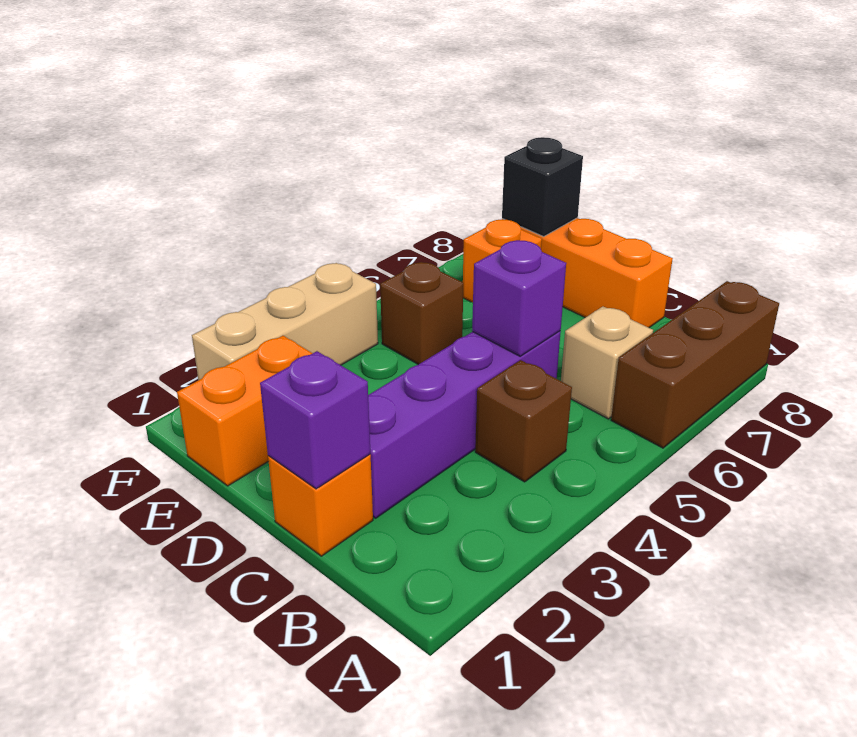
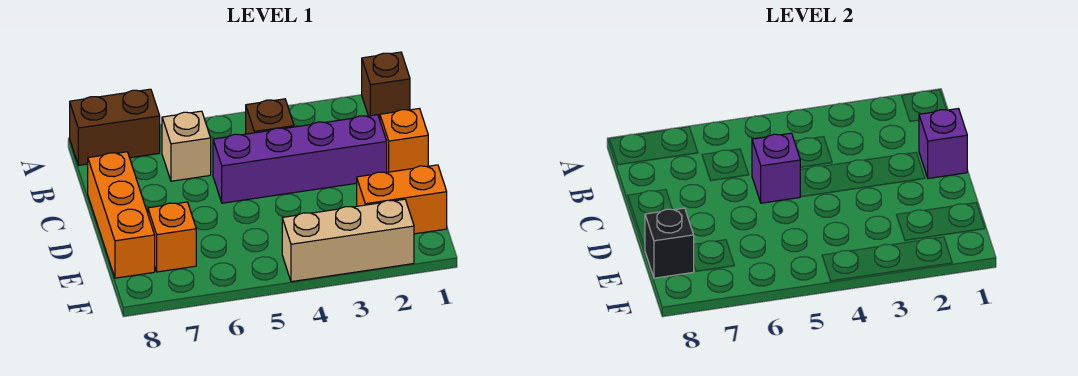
brown brick A6:A8 level 1 -> brown brick A7:A8 level 1
brown brick E5 level 1 -> brown brick A1 level 1

